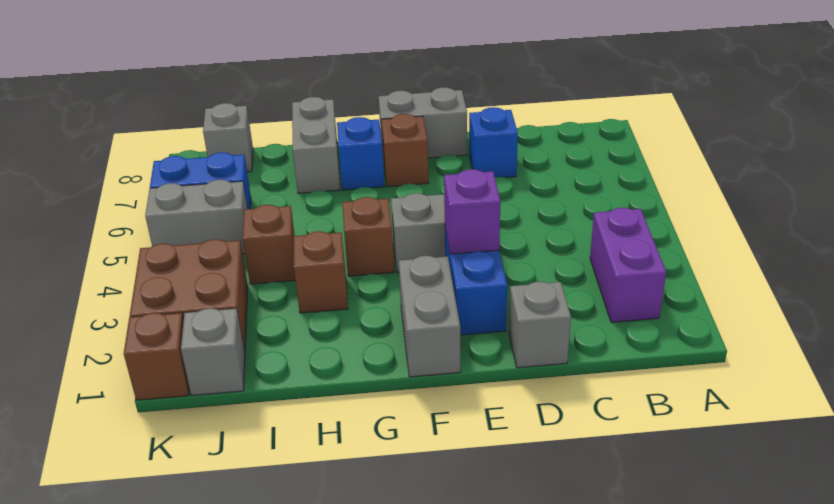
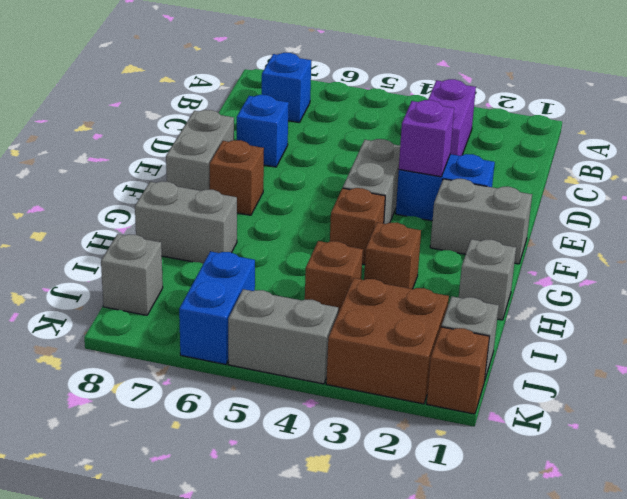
purple brick B2:B3 level 1 -> purple brick B3:C3 level 1
grey brick D1 level 1 -> grey brick H1 level 1
blue brick G7 level 1 -> blue brick B7 level 1
grey brick J5:K5 level 1 -> grey brick K4:K5 level 1

